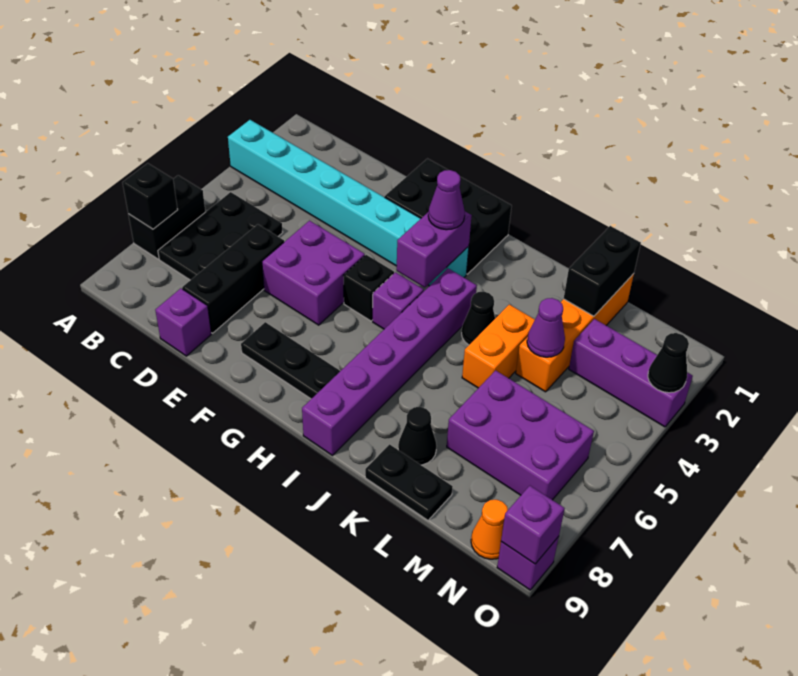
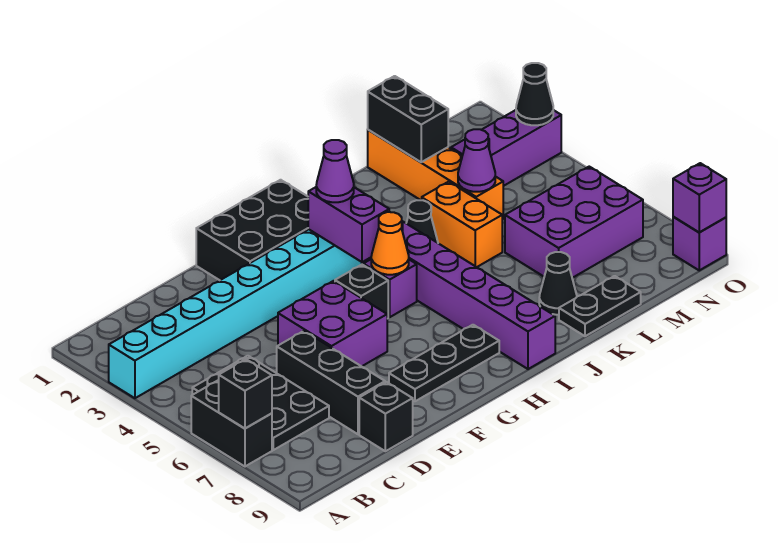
purple brick D9 level 1 -> black brick D9 level 1
orange cone N9 level 1 -> orange cone H5 level 2

